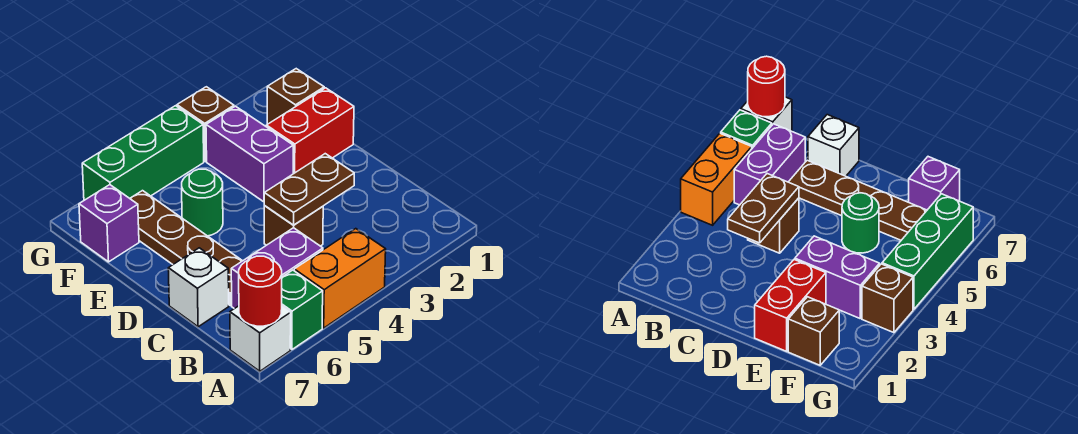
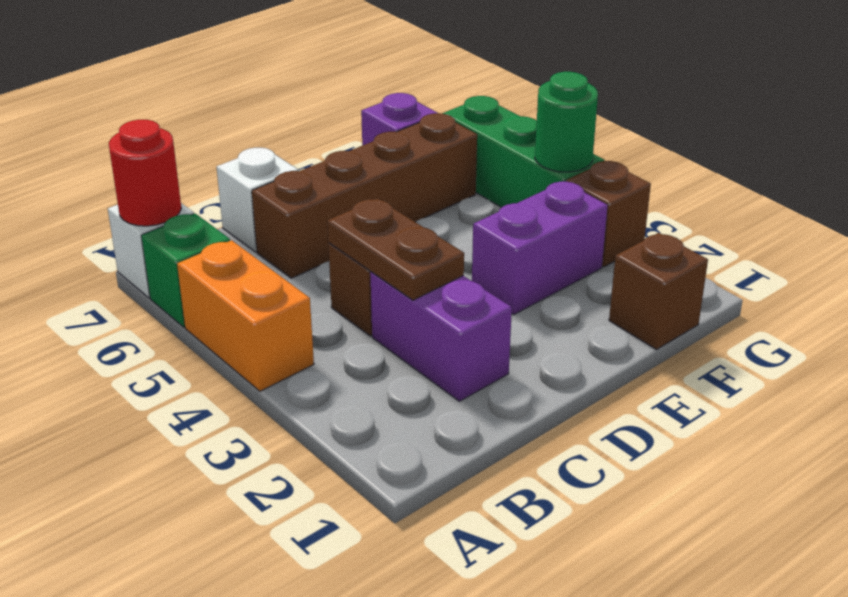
purple brick B5:B6 level 1 -> purple brick C2:C3 level 1
brown plate C6:F6 level 1 -> brown brick C6:F6 level 1
red brick E1:E2 level 1 -> none
green round brick E5 level 1 -> green round brick G4 level 2

